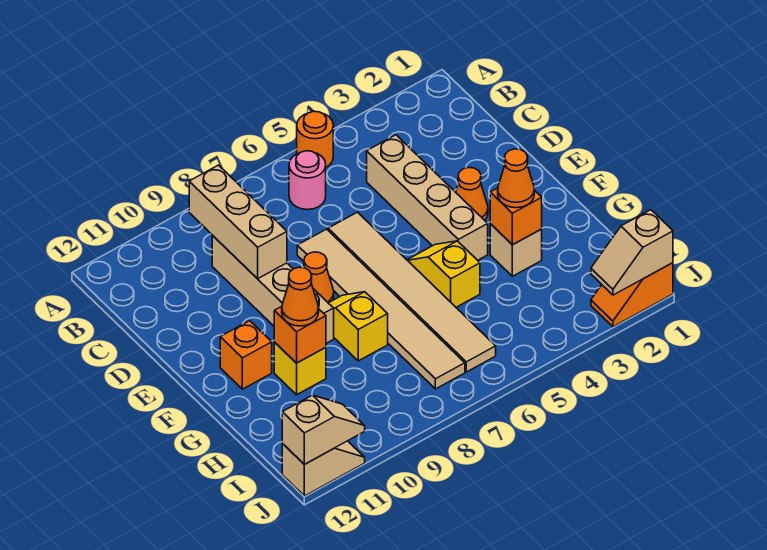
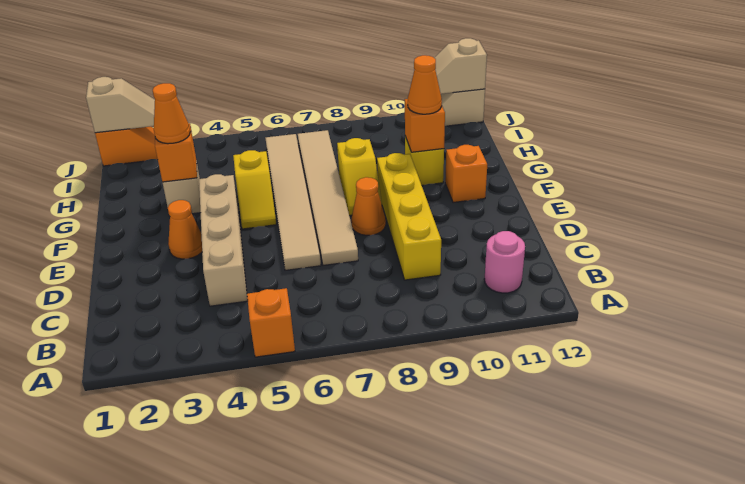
orange round brick A5 level 1 -> orange brick A5 level 1
pink round brick B6 level 1 -> pink round brick B11 level 1
tan brick B9:D9 level 2 -> none
tan brick C9:F9 level 1 -> yellow brick C9:F9 level 1

